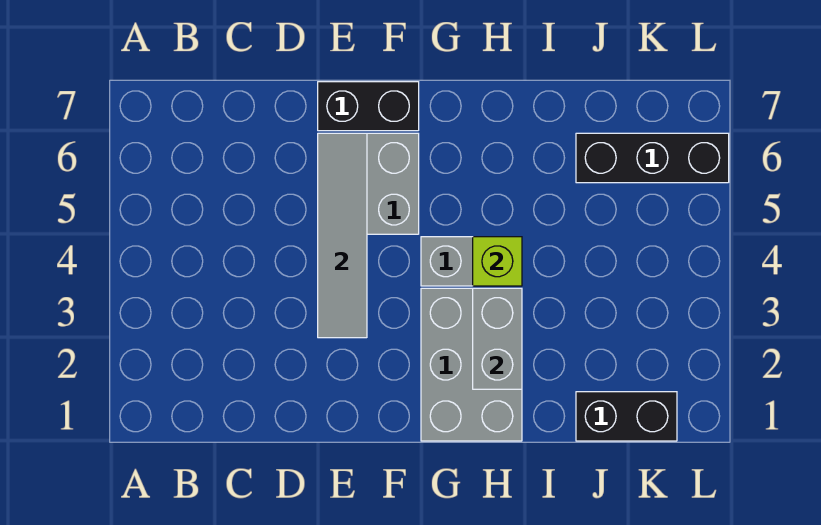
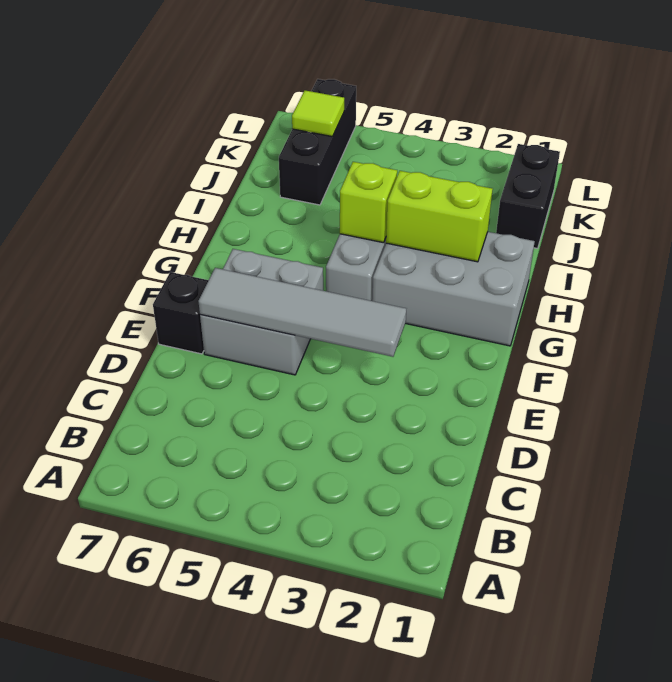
black brick E7:F7 level 1 -> black brick E7 level 1
grey brick H2:H3 level 2 -> lime brick H2:H3 level 2
none -> lime tile K6 level 2

